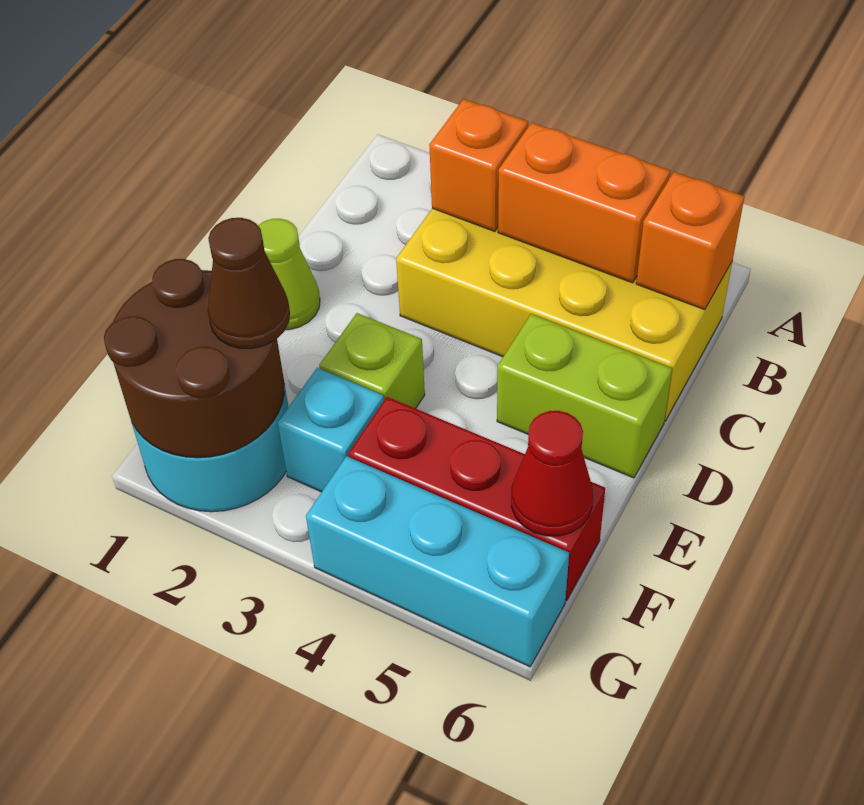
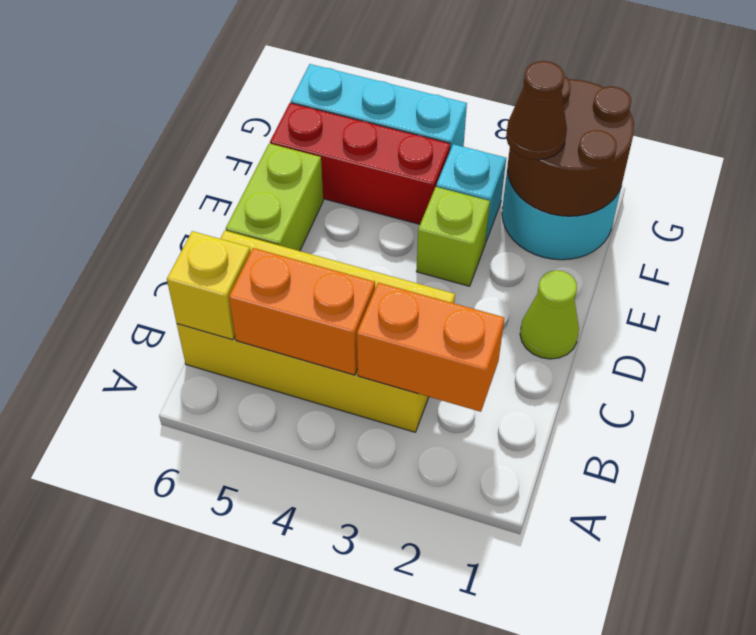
orange brick B3 level 2 -> orange brick B2:B3 level 2
orange brick B6 level 2 -> yellow brick B6 level 2
lime brick D5:D6 level 1 -> lime brick D6:E6 level 1
red cone F6 level 2 -> none

